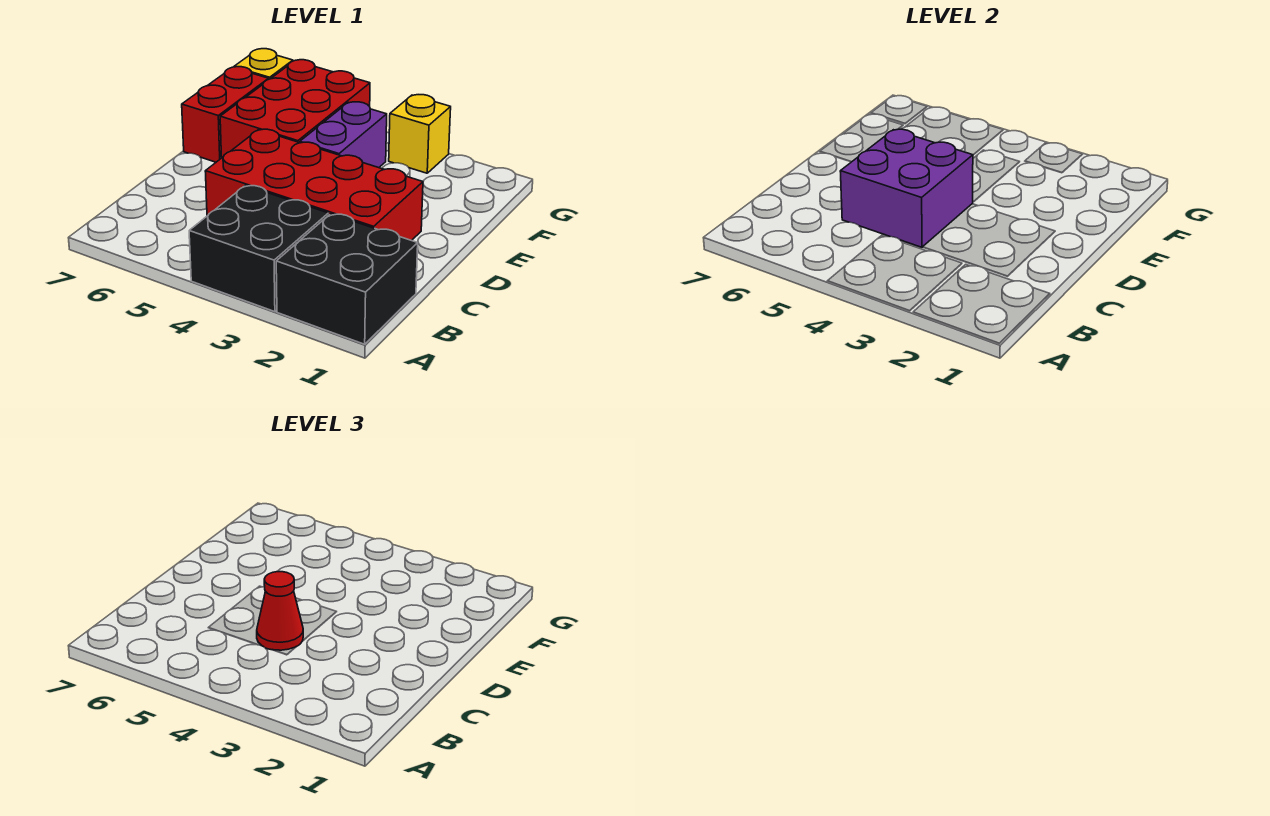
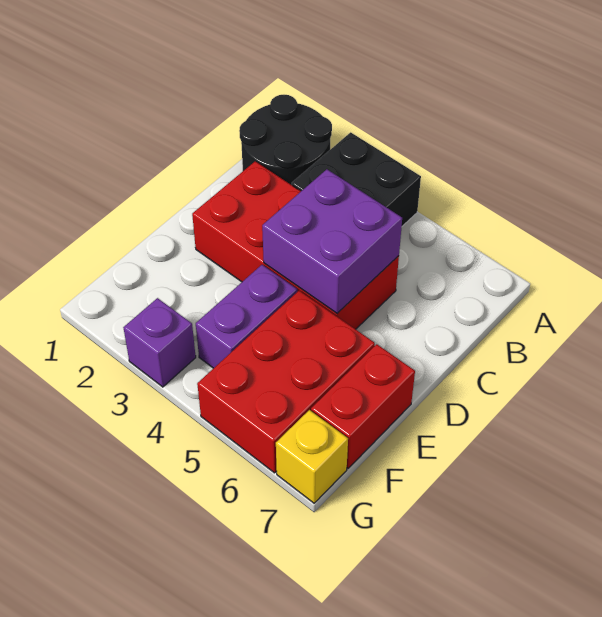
black brick A1:B2 level 1 -> black round brick A1:B2 level 1
red cone C4 level 3 -> none
yellow brick G3 level 1 -> purple brick G3 level 1

